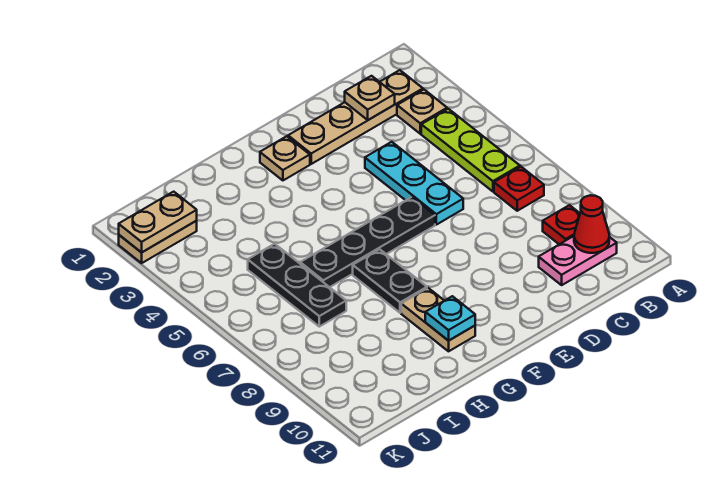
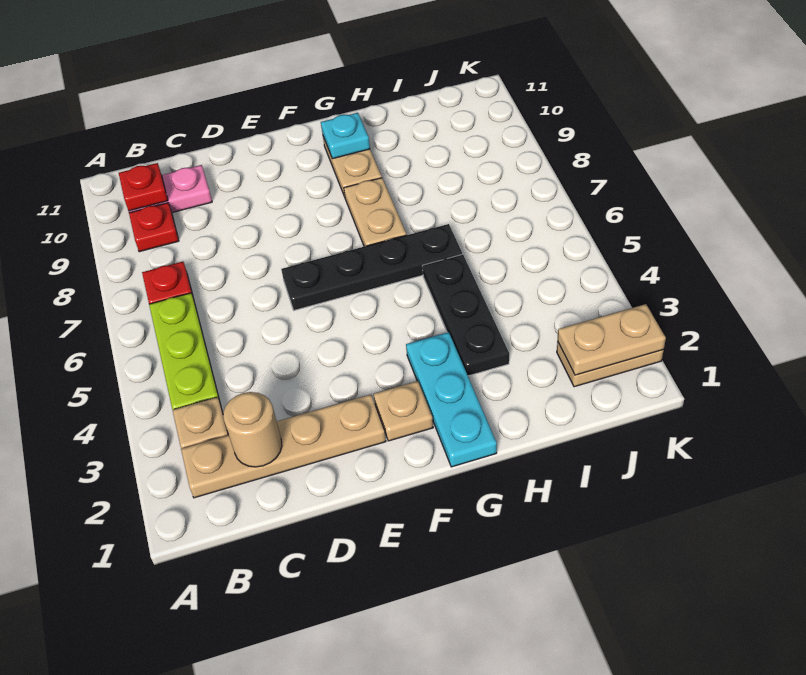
red cone B10 level 2 -> red plate B10 level 2
tan plate C2 level 2 -> tan round brick C2 level 2
cyan plate D4:D6 level 1 -> cyan plate G1:G3 level 1
black plate G7:G8 level 1 -> tan plate G7:G8 level 1
black plate I5:I7 level 1 -> black plate H3:H5 level 1

